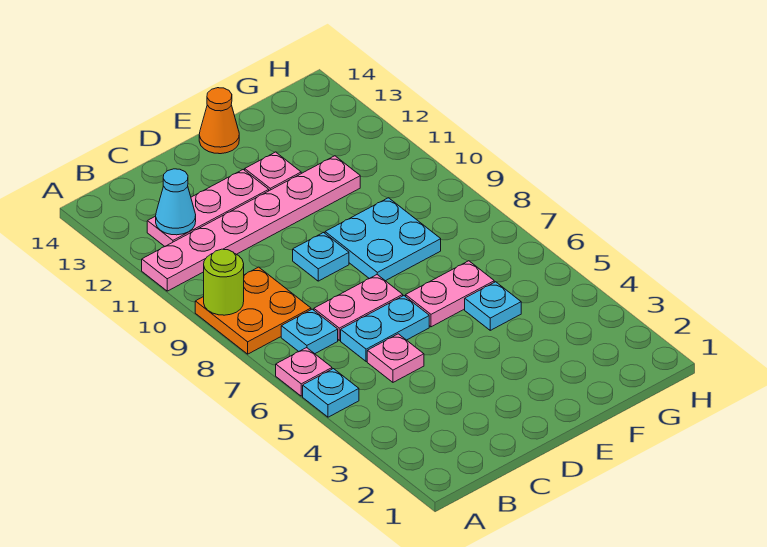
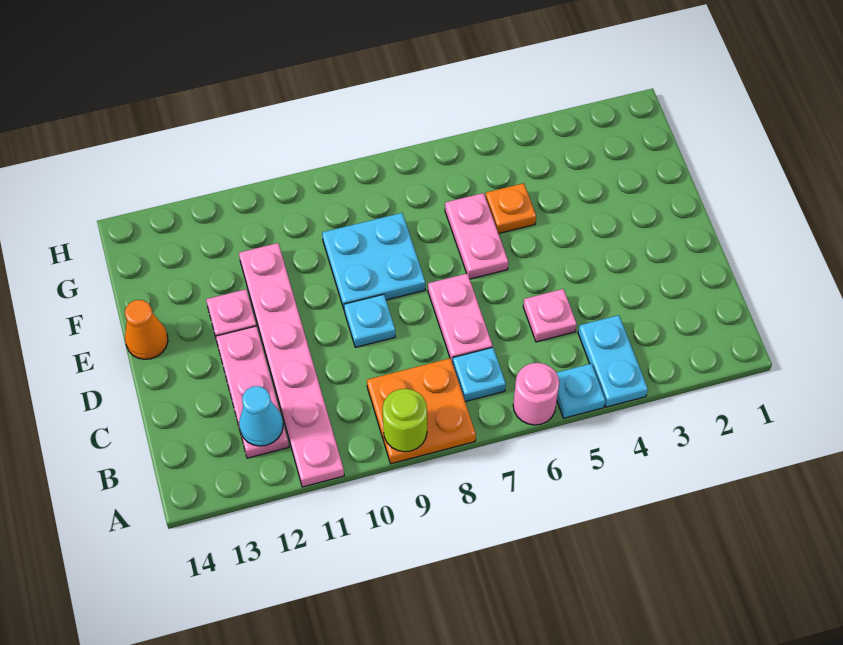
pink plate A6 level 1 -> pink round brick A6 level 1
cyan plate C6:D6 level 1 -> cyan plate A4:B4 level 1
cyan plate F5 level 1 -> orange plate F5 level 1

